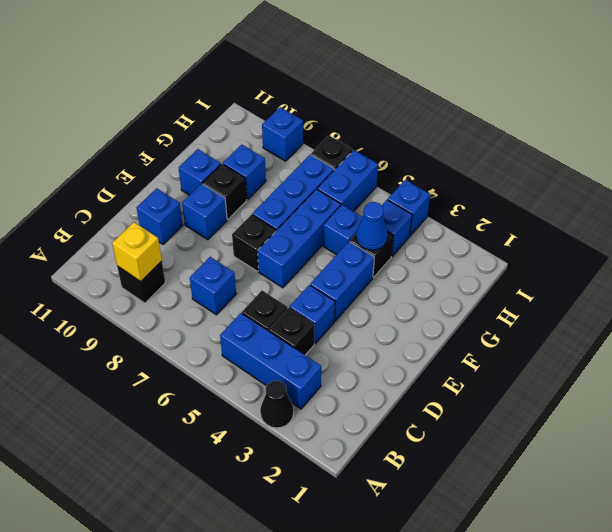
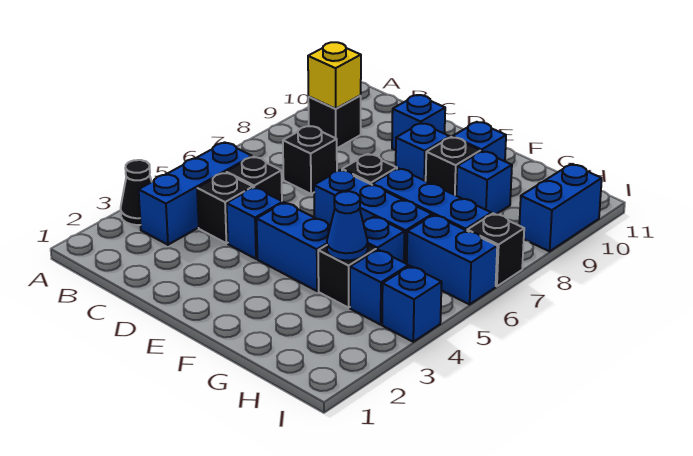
blue brick C7 level 1 -> black brick C7 level 1
blue brick I9 level 1 -> blue brick I9:I10 level 1

